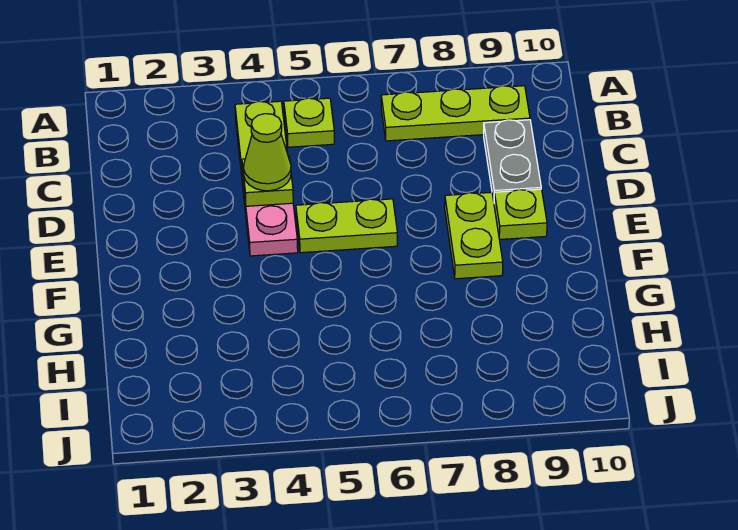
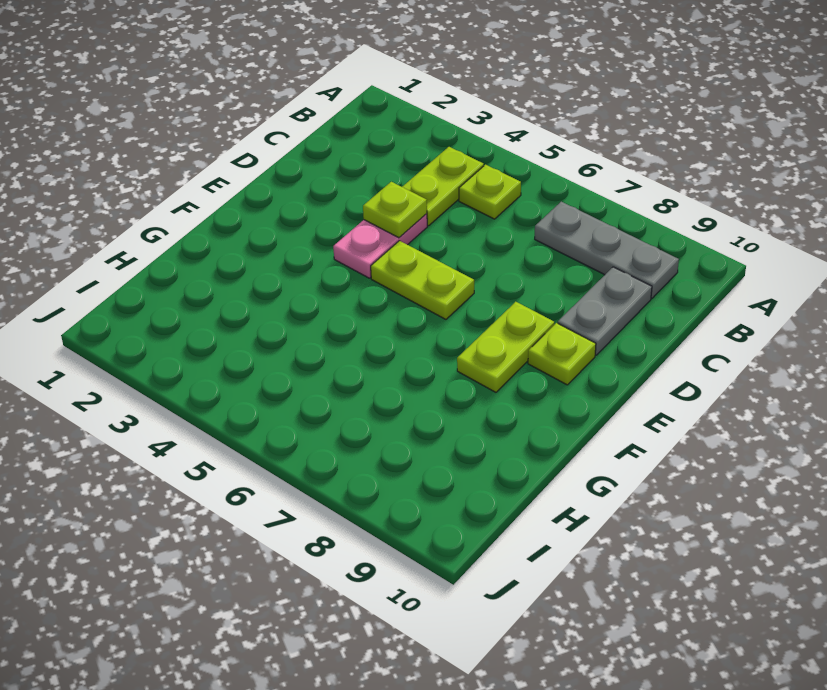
lime plate B7:B9 level 1 -> grey plate B7:B9 level 1
lime cone D4 level 3 -> none

